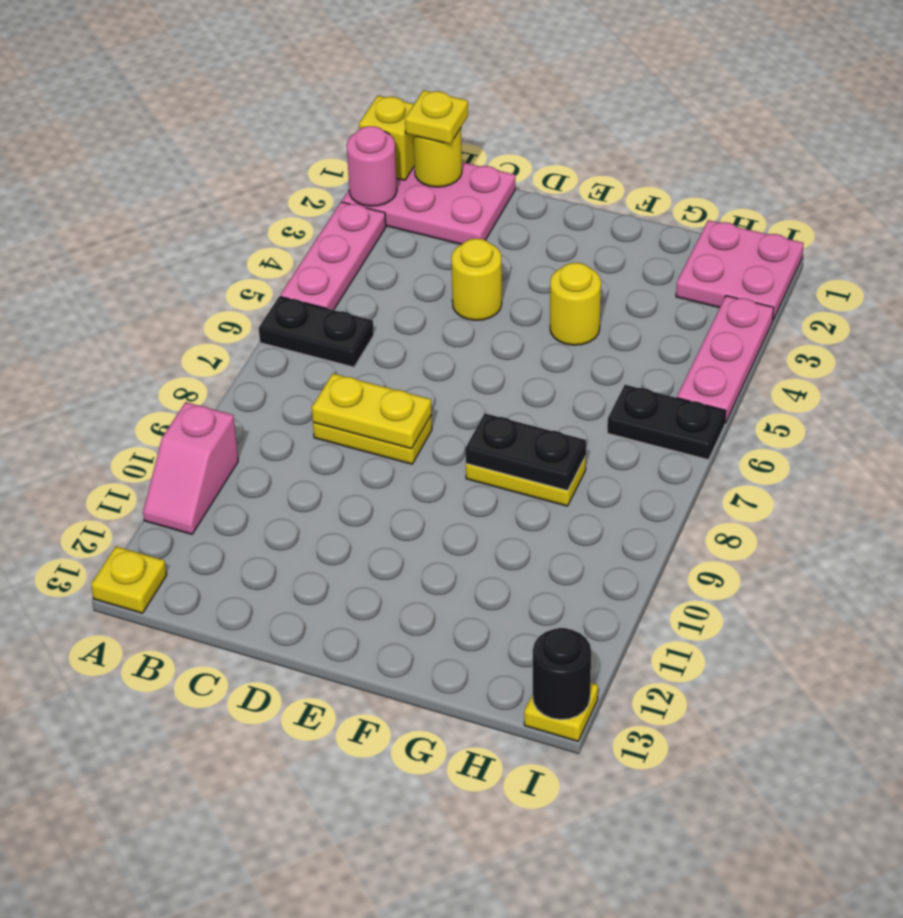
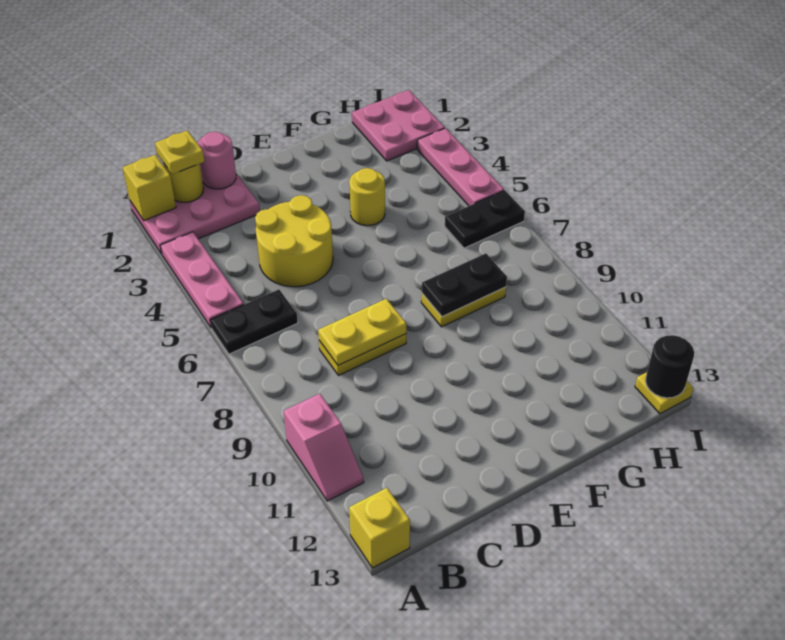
pink round brick A2 level 2 -> pink round brick C1 level 2
yellow plate A13 level 1 -> yellow brick A13 level 1
yellow round brick D4 level 1 -> yellow round brick C4:D5 level 1

